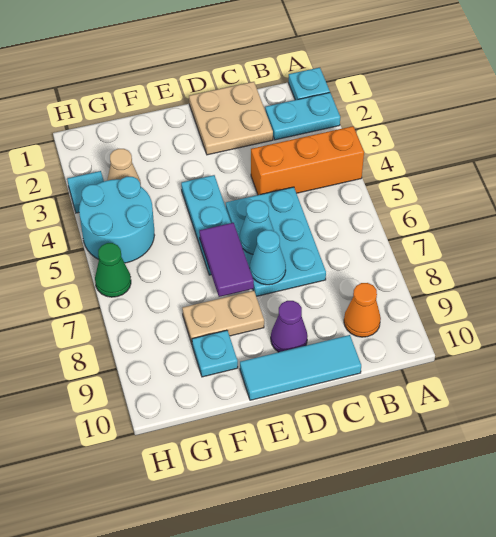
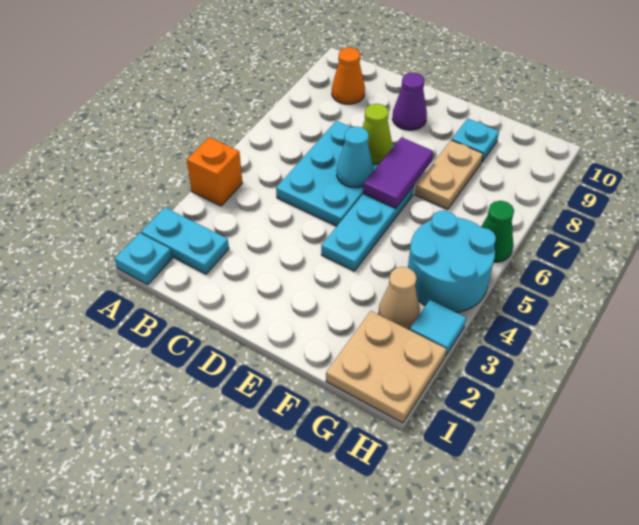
orange brick A4:C4 level 1 -> orange brick A4 level 1
tan plate C1:D2 level 1 -> tan plate G1:H2 level 1
cyan tile C10:E10 level 1 -> none
cyan cone D7 level 2 -> lime cone D7 level 2
tan plate E8:F8 level 1 -> tan plate F7:F8 level 1

